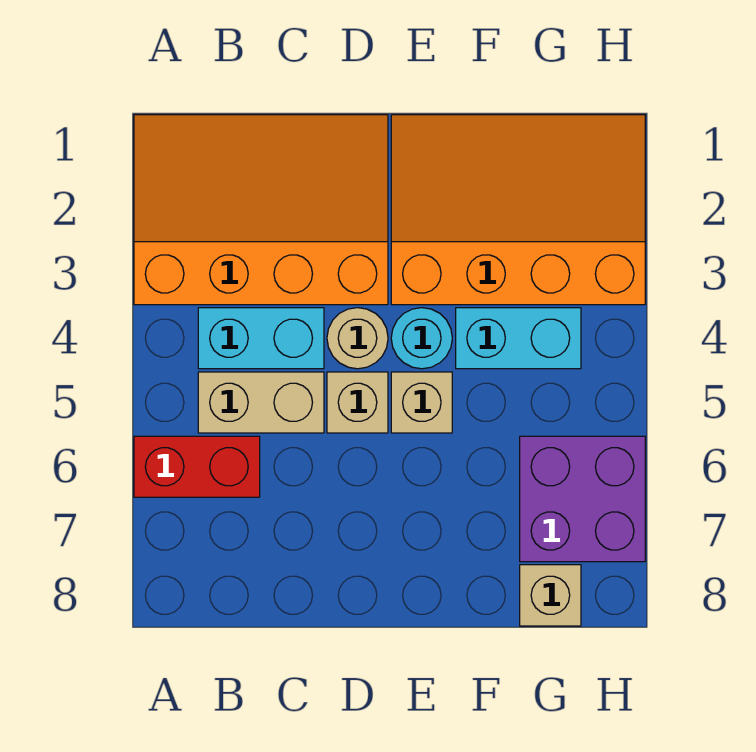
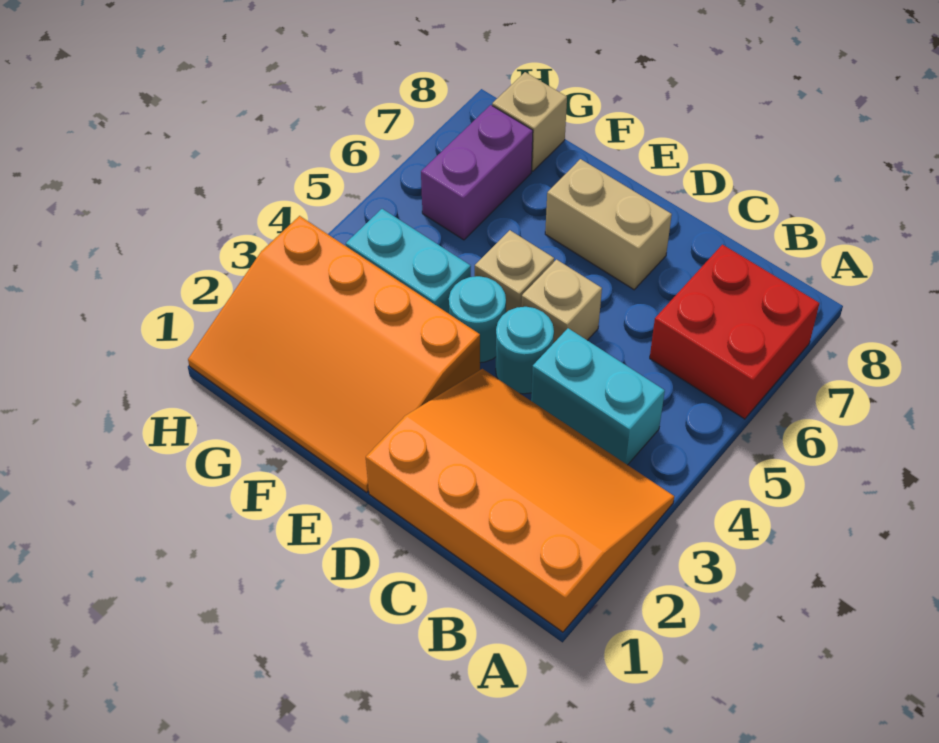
orange slope A1:D3 level 1 top 3 -> orange slope A1:D3 level 1 top 1
red brick A6:B6 level 1 -> red brick A6:B7 level 1
tan brick B5:C5 level 1 -> tan brick D7:E7 level 1
tan round brick D4 level 1 -> cyan round brick D4 level 1
purple brick G6:H7 level 1 -> purple brick G6:G7 level 1

